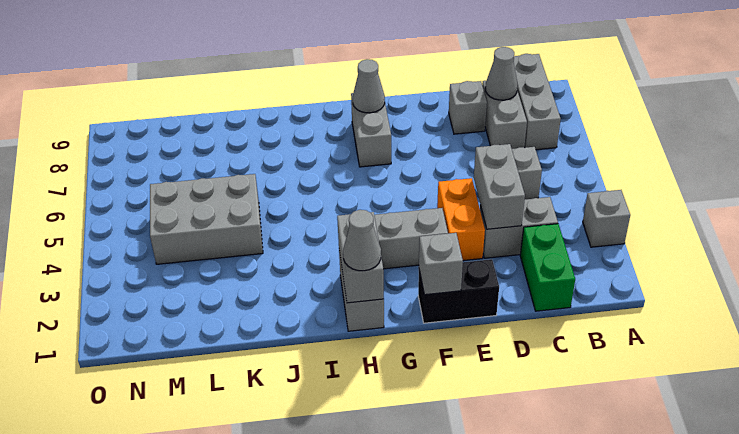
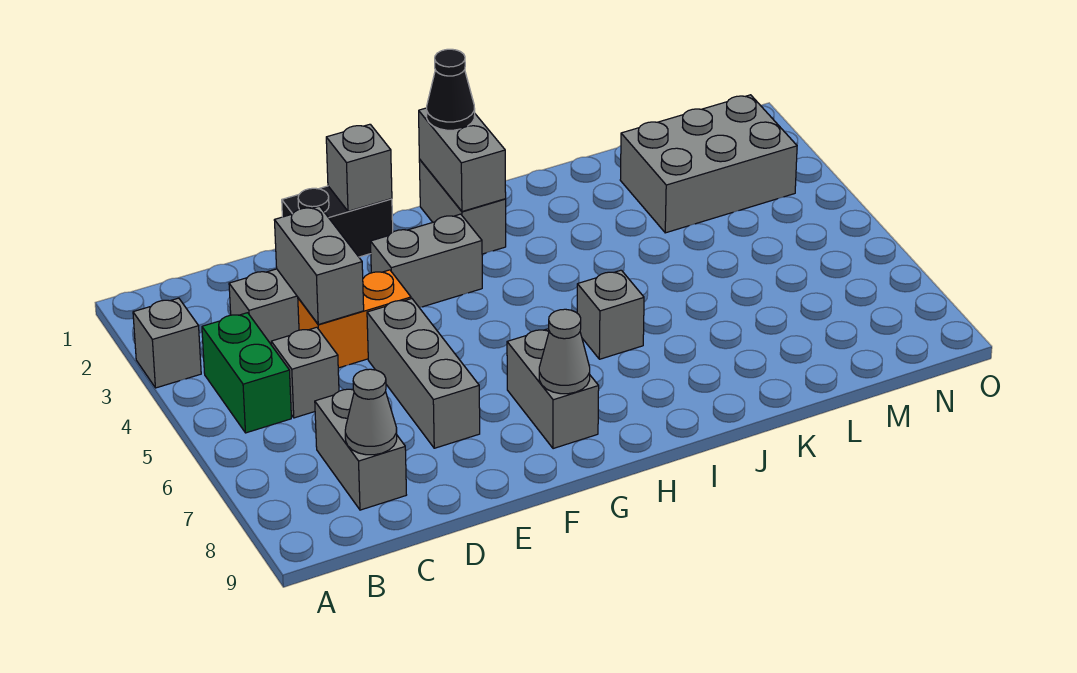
grey brick B7:B9 level 1 -> grey brick E5:E7 level 1
green brick C1:C2 level 1 -> green brick B4:B5 level 1
grey brick D8 level 1 -> grey brick I6 level 1
orange brick E3:E4 level 1 -> orange brick D4:E4 level 1
grey cone H1 level 3 -> black cone H1 level 3
grey brick K4:M5 level 1 -> grey brick L2:N3 level 1

